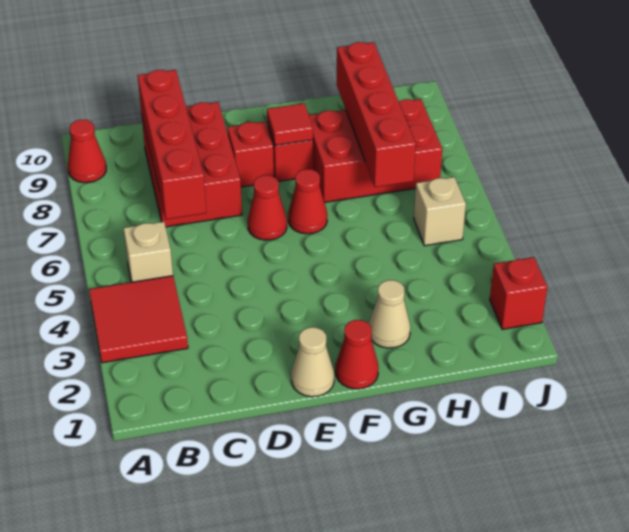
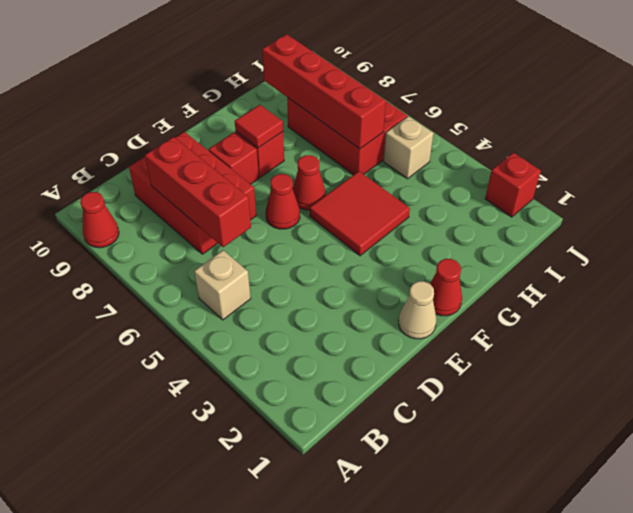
red tile A3:B4 level 1 -> red tile F4:G5 level 1
red brick C6:C9 level 2 -> red brick C6:C8 level 2
tan cone G2 level 1 -> none
red brick G7:I8 level 1 -> red brick H6:I8 level 1

